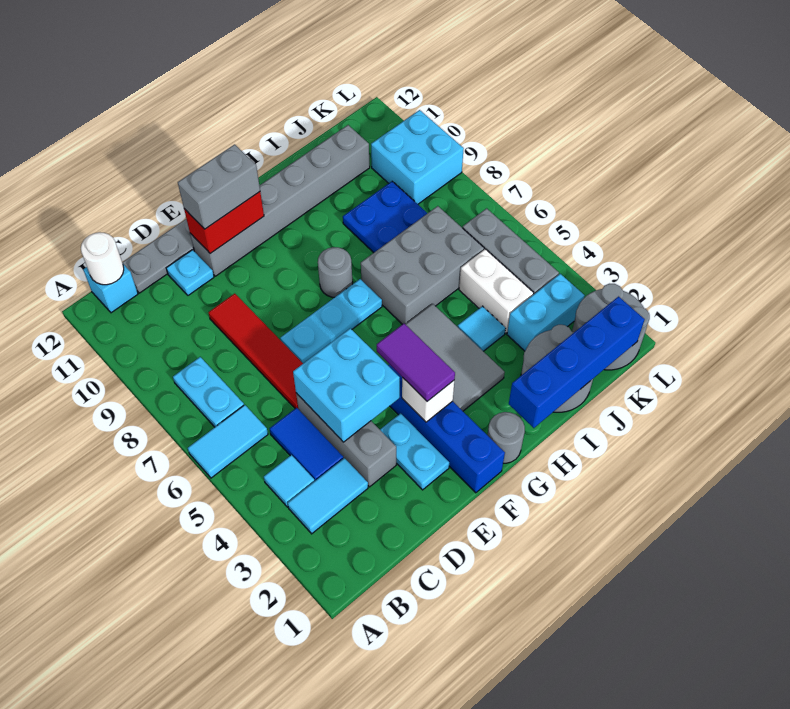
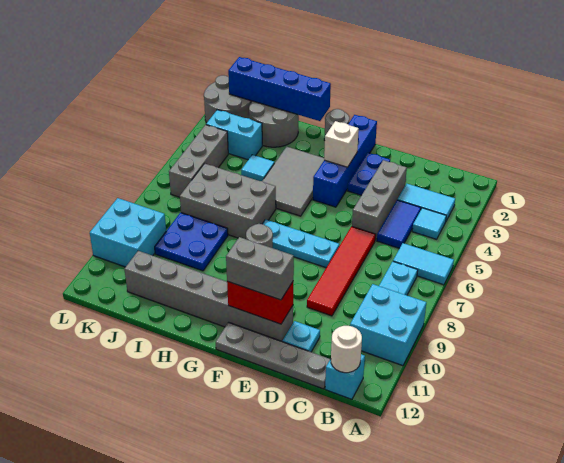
cyan brick D4:E5 level 2 -> cyan brick A9:B10 level 1
cyan plate E2:E3 level 1 -> blue plate E2:E3 level 1
purple tile F3:F4 level 3 -> none
white brick J4:J5 level 1 -> none

